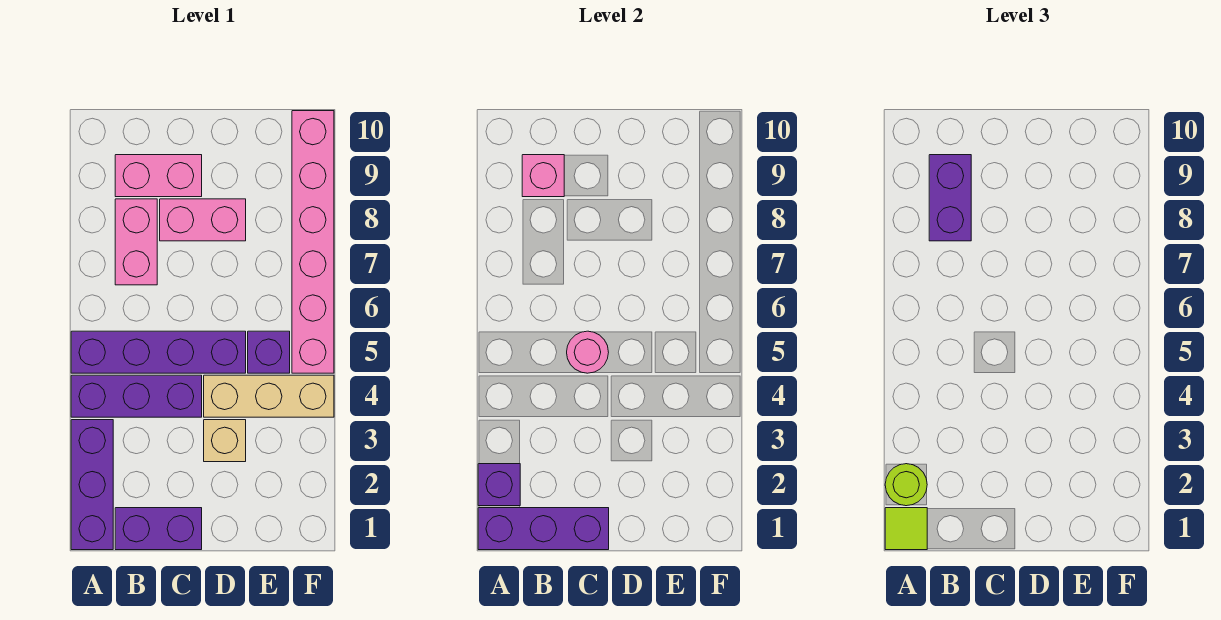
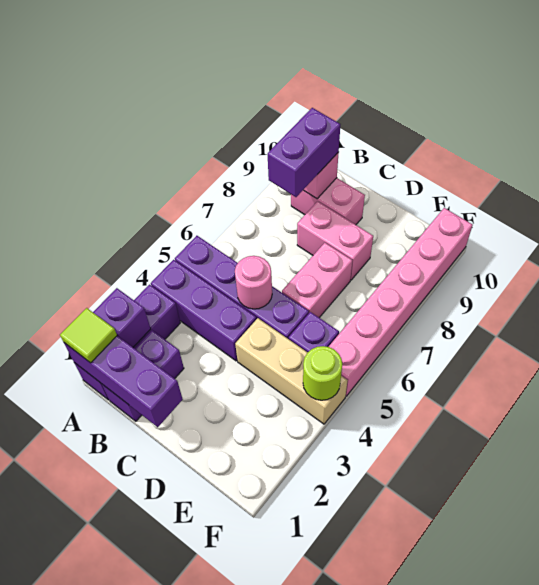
lime round brick A2 level 3 -> lime round brick F4 level 2
purple brick B1:C1 level 1 -> purple brick B1:B2 level 1
pink brick B7:B8 level 1 -> pink brick D6:D7 level 1
tan brick D3 level 1 -> none

